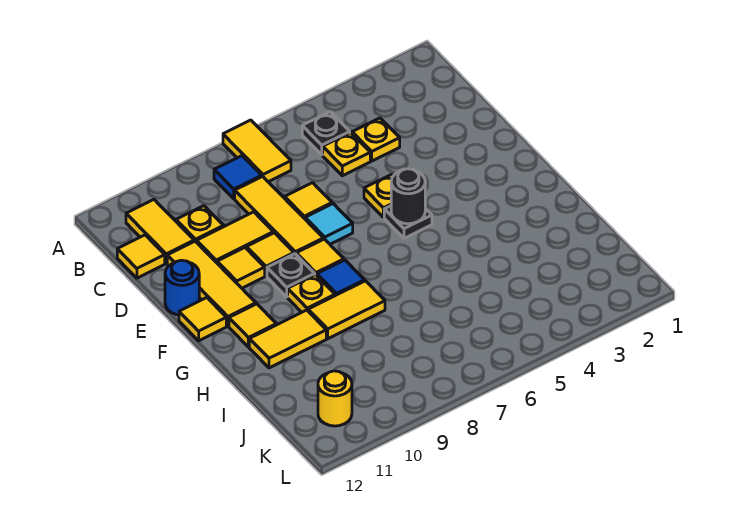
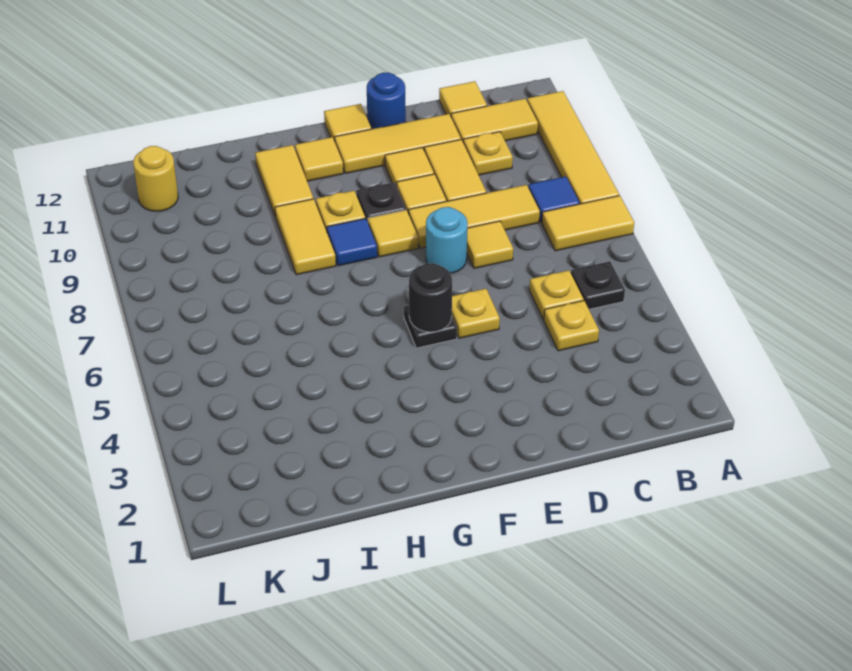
none -> yellow tile A8:A11 level 1
cyan tile E7 level 1 -> cyan round brick E7 level 1

